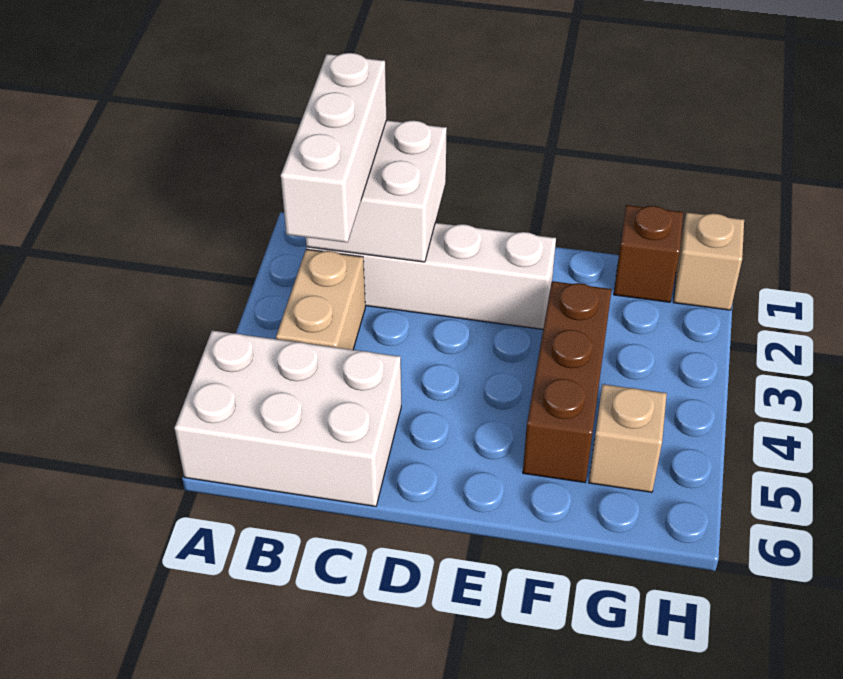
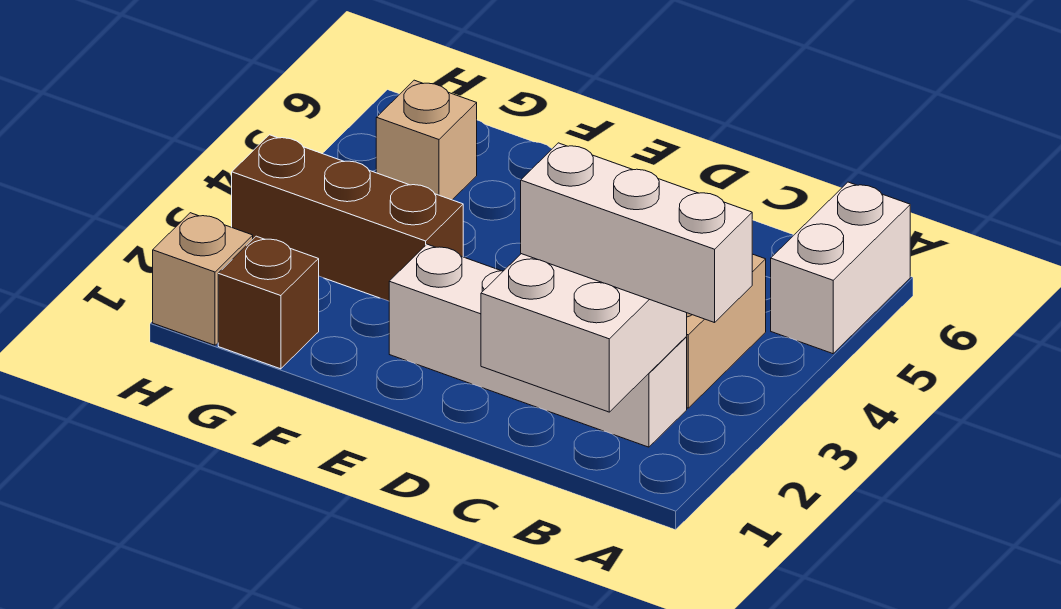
white brick A5:C6 level 1 -> white brick A5:A6 level 1
white brick B1:B3 level 3 -> white brick A2:C2 level 3
brown brick F3:F5 level 1 -> brown brick F3:H3 level 1

